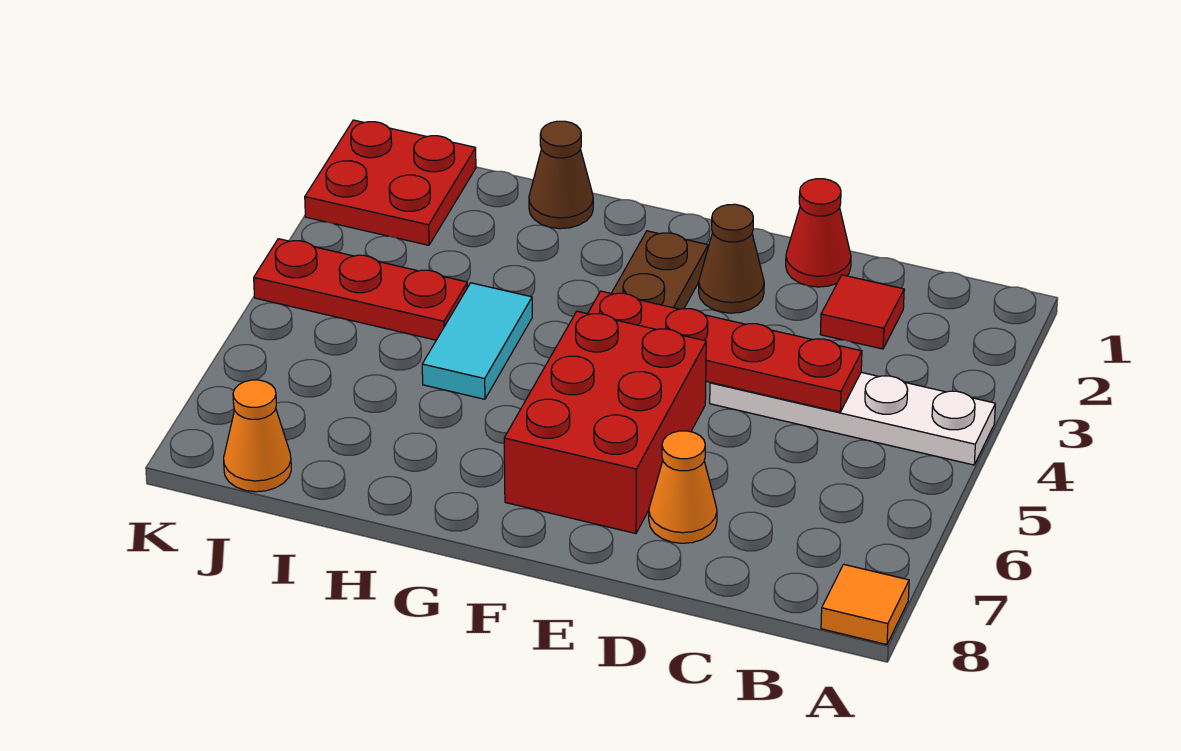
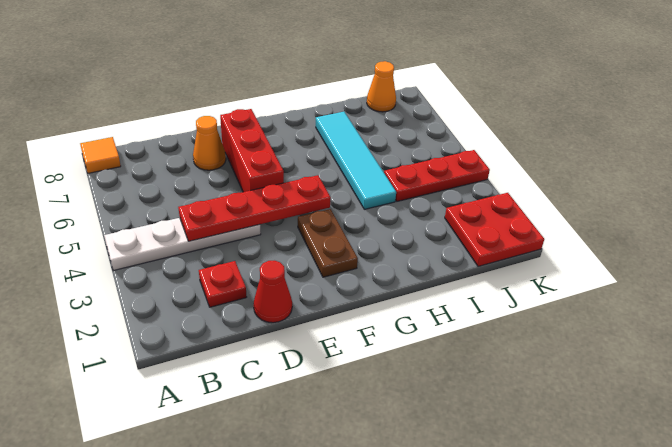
red tile C2 level 1 -> red plate C2 level 1
brown cone E2 level 1 -> none
red brick E5:F7 level 1 -> red brick E5:E7 level 1
brown cone H1 level 1 -> none
cyan tile H4:H5 level 1 -> cyan tile H4:H7 level 1

